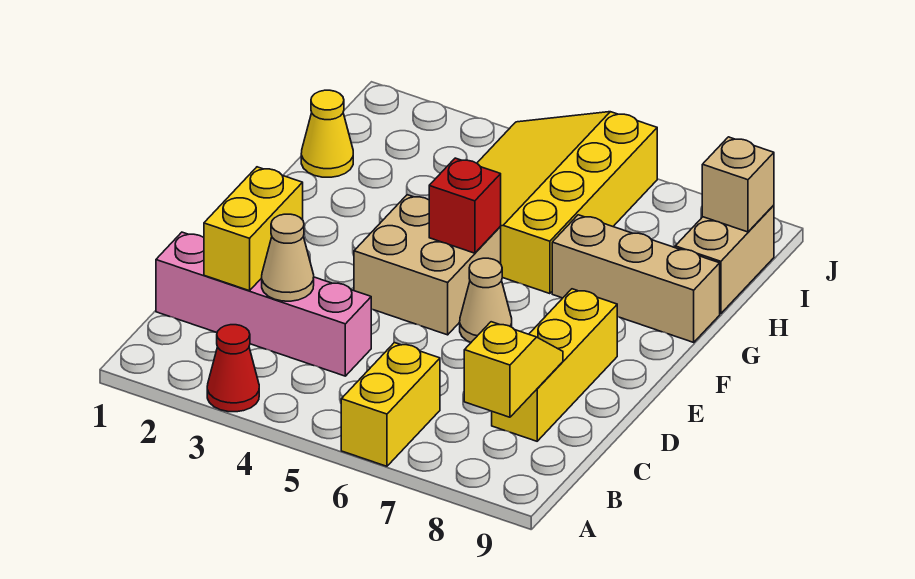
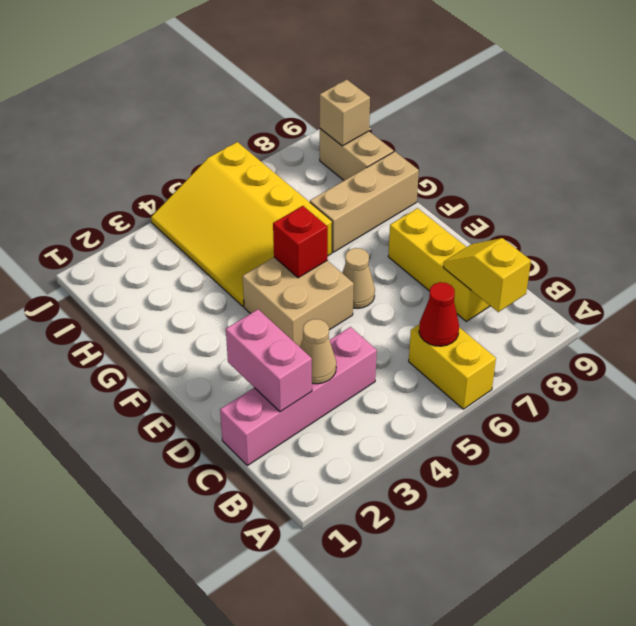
red cone A3 level 1 -> red cone B6 level 2
yellow brick C2:D2 level 2 -> pink brick C2:D2 level 2
yellow cone H1 level 1 -> none

